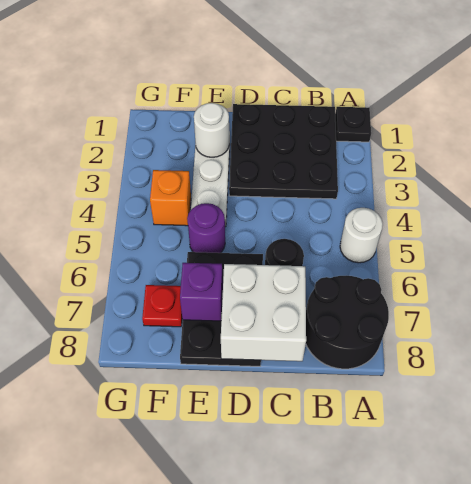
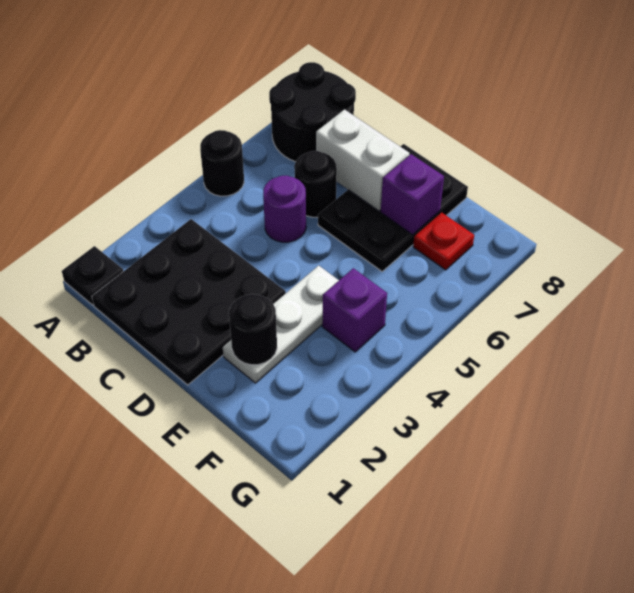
white round brick A5 level 1 -> black round brick A5 level 1
white brick C7:D8 level 2 -> white brick C7:D7 level 2
white round brick E2 level 2 -> black round brick E2 level 2
purple round brick E5 level 1 -> purple round brick C5 level 1
orange brick F4 level 1 -> purple brick F4 level 1

